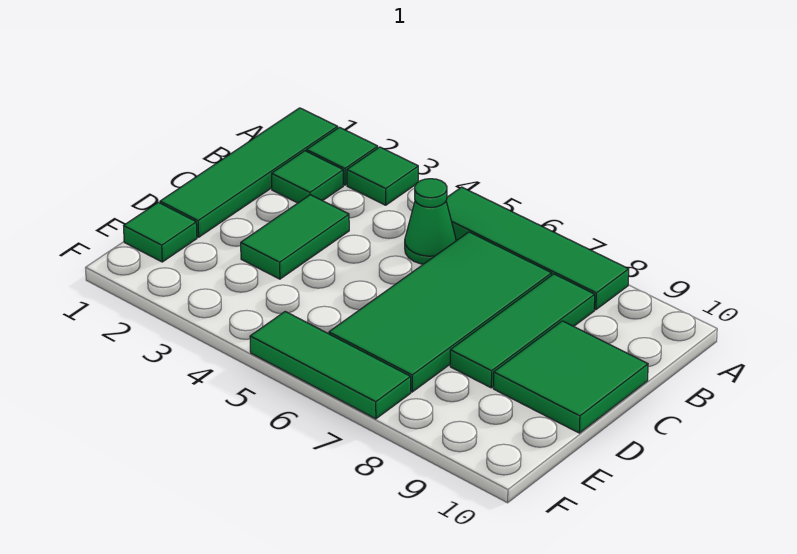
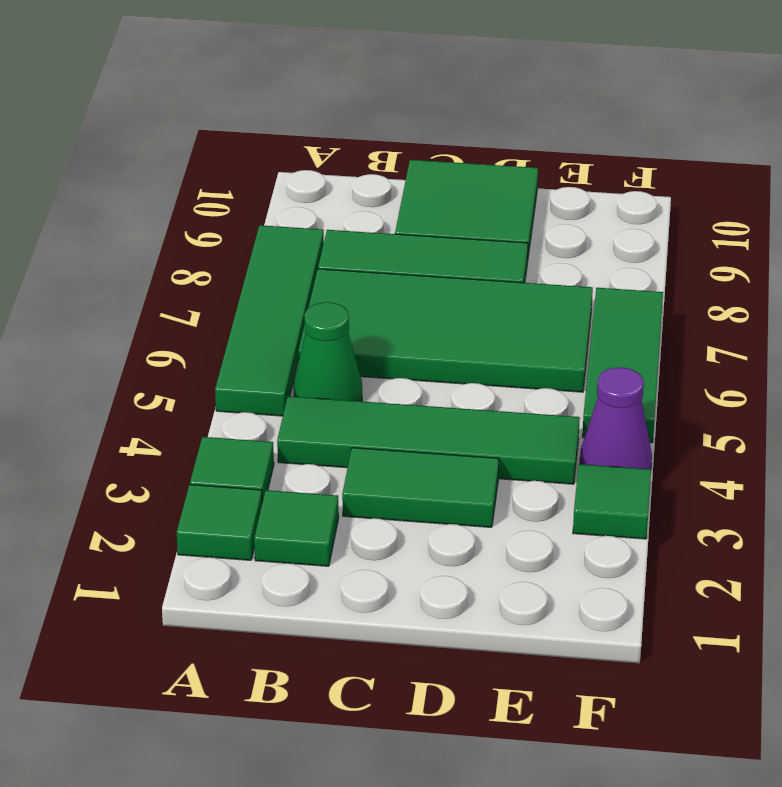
green tile A1:D1 level 1 -> green tile B4:E4 level 1
green tile E1 level 1 -> green tile F3 level 1
none -> purple cone F4 level 1

